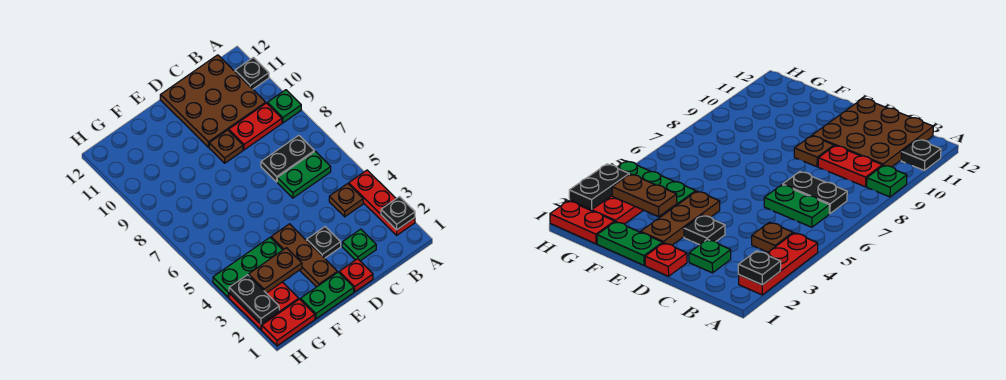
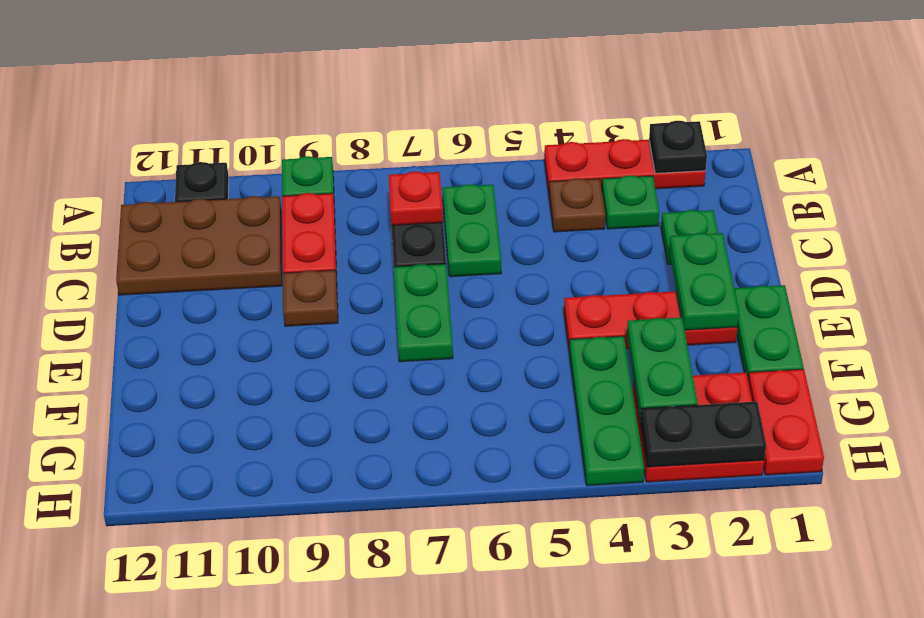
none -> green plate B3 level 1
brown plate B10:D12 level 1 -> brown plate B10:C12 level 1
red plate D1 level 1 -> red plate B7 level 2
none -> green plate D2:E2 level 2
black plate D3 level 1 -> none
none -> green plate D7:E7 level 1
brown plate E2:E4 level 1 -> red plate E2:E4 level 1
brown plate F3:G3 level 2 -> green plate F3:G3 level 2

